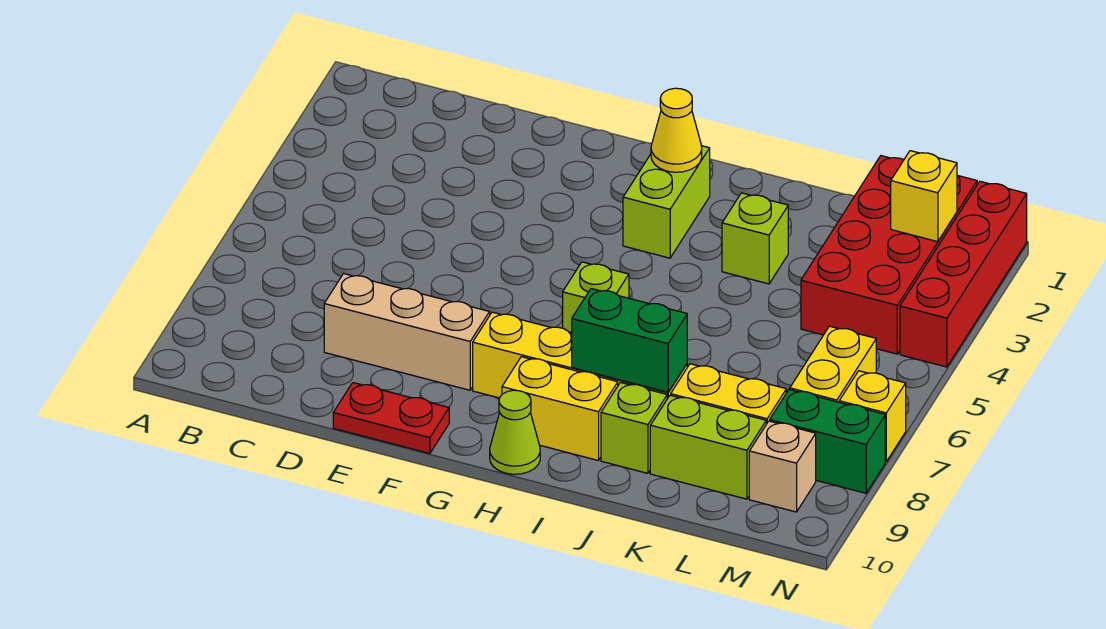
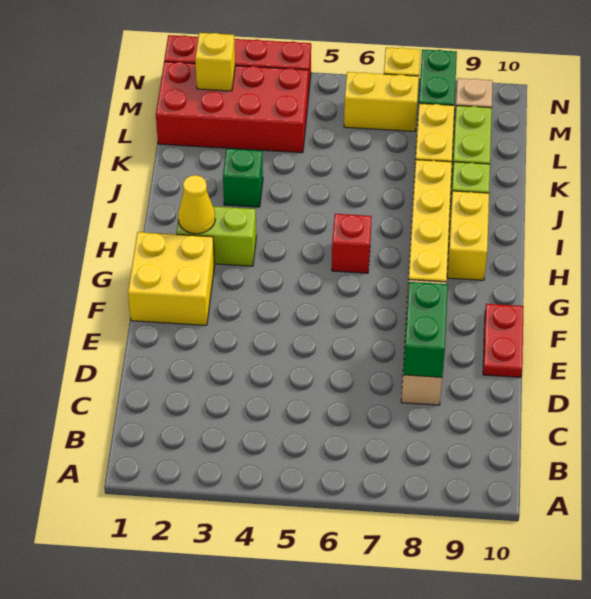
none -> yellow brick F1:G2 level 1
lime brick H6 level 1 -> red brick H6 level 1
lime cone H10 level 1 -> none
green brick I8:J8 level 2 -> green brick D8:E8 level 2
lime brick J3 level 1 -> green brick J3 level 1

